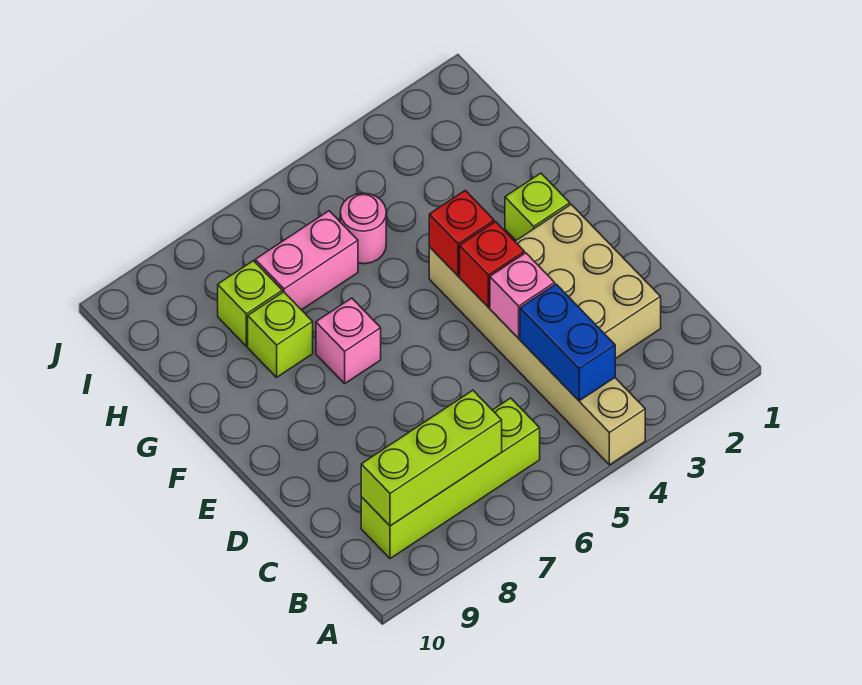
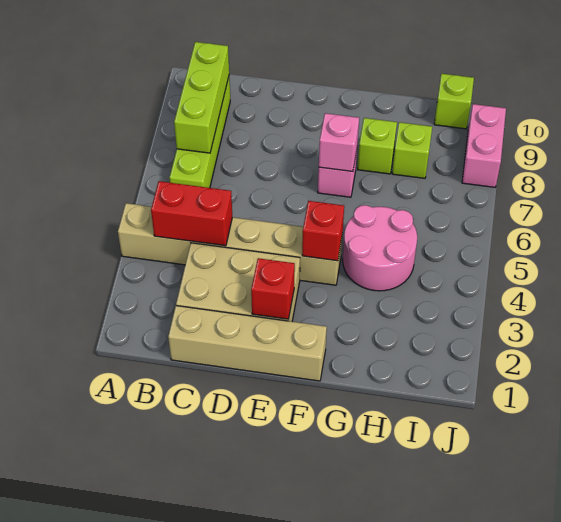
blue brick B4:C4 level 2 -> red brick B4:C4 level 2
none -> tan brick C1:F1 level 1
pink brick D4 level 2 -> pink brick F7 level 2
red brick E4 level 2 -> red brick E2 level 2
lime brick F2 level 1 -> lime brick I10 level 1
pink round brick H5 level 1 -> pink round brick G4:H5 level 1
pink brick H6:H7 level 1 -> pink brick J8:J9 level 1

